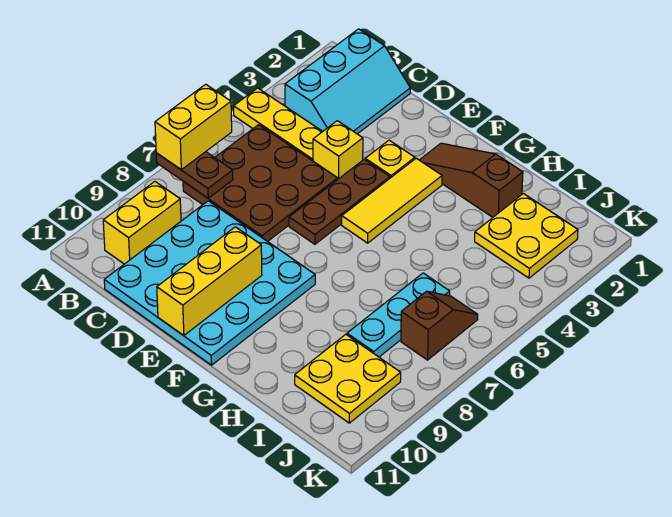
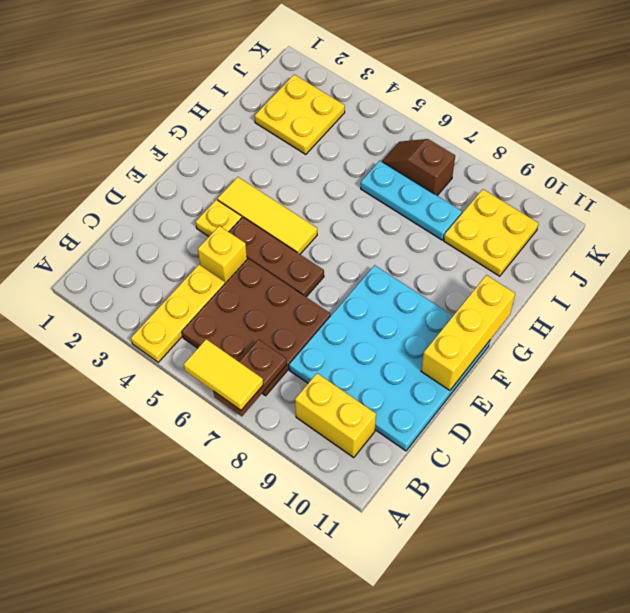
yellow brick A6:A7 level 3 -> yellow tile A6:A7 level 3
cyan slope B1:C3 level 1 top B -> none
yellow brick E9:E11 level 2 -> yellow brick E11:G11 level 2
brown slope F2:H2 level 1 top H -> none

